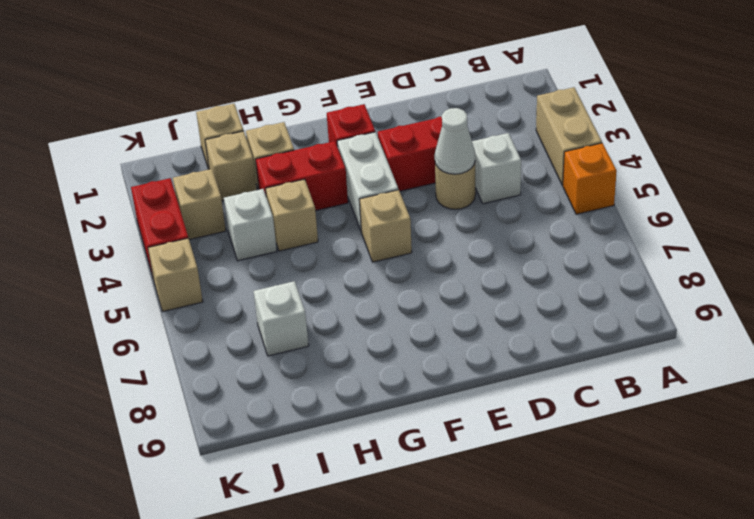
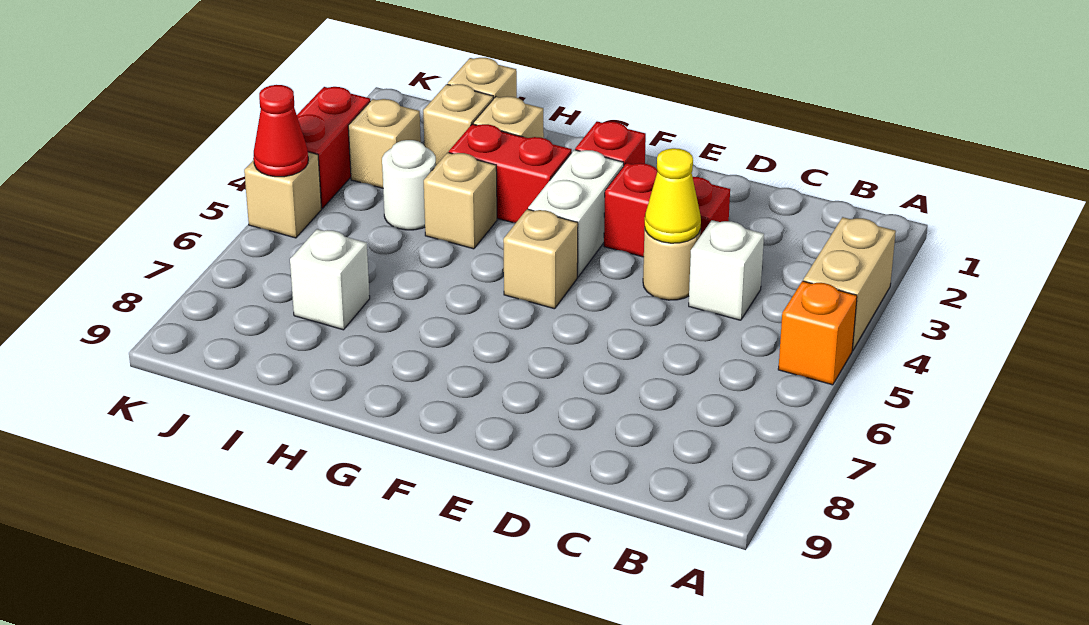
white cone D4 level 2 -> yellow cone D4 level 2
white brick I4 level 1 -> white round brick I4 level 1
none -> red cone K5 level 2

